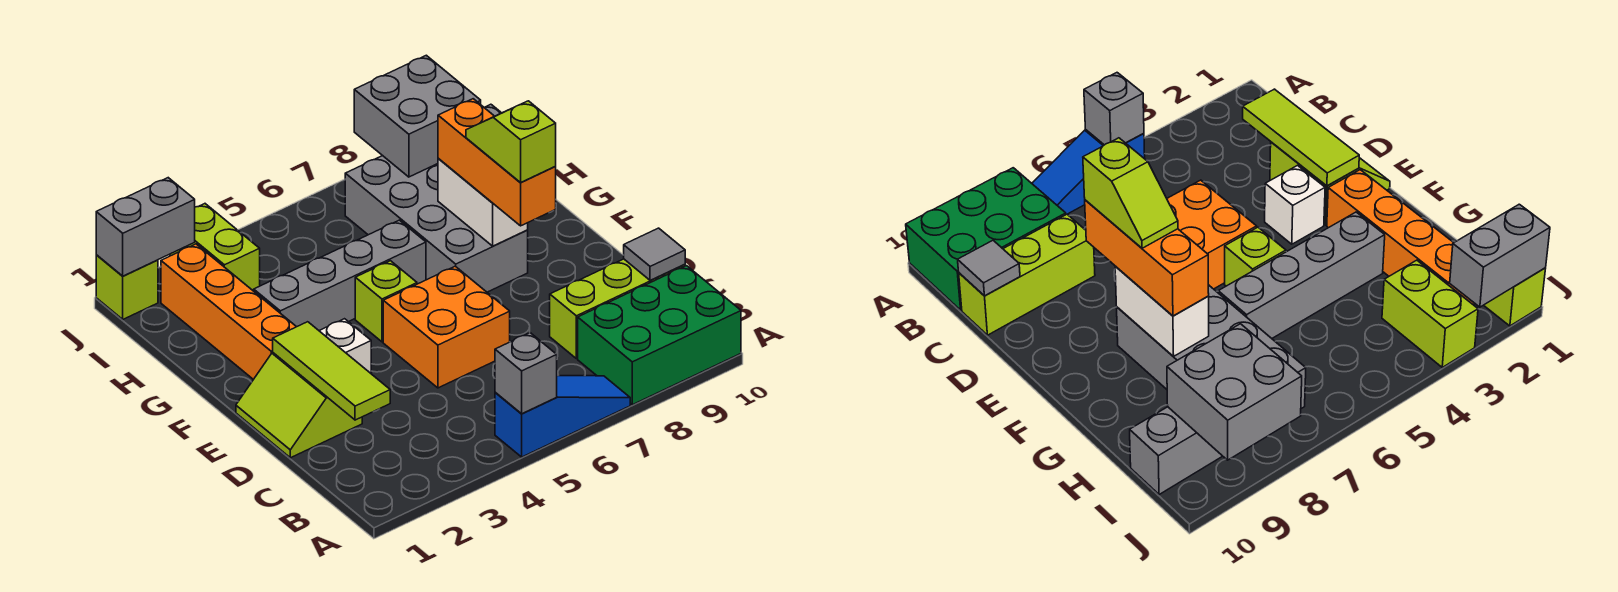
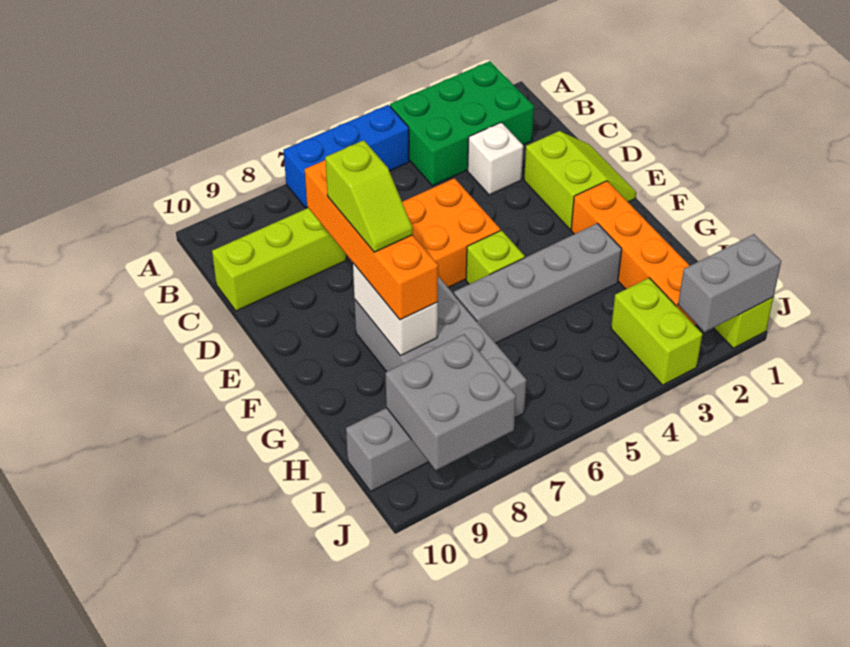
blue slope A5:A7 level 1 top 5 -> blue brick A5:A7 level 1
grey brick A5 level 2 -> none
green brick A8:B10 level 1 -> green brick A2:B4 level 1
lime tile C2:E2 level 2 -> none
grey tile C10 level 2 -> none
white brick E3 level 1 -> white brick C3 level 1
orange brick E8:G8 level 3 -> orange brick D8:G8 level 3

